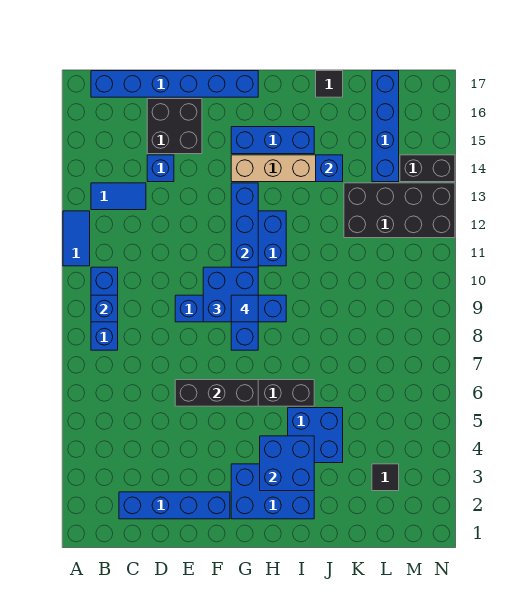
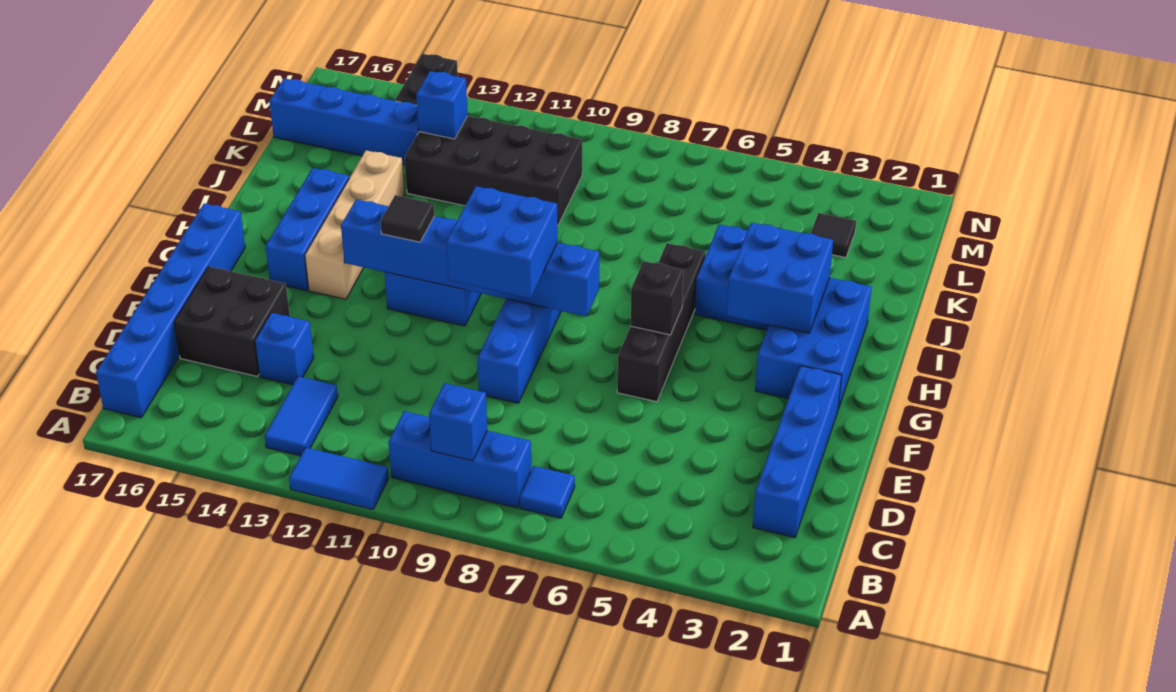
black brick E6:G6 level 2 -> black brick G6 level 2
blue tile G9 level 4 -> blue tile B7 level 1
blue brick J14 level 2 -> blue brick L13 level 2
black tile J17 level 1 -> black tile G12 level 3
black brick K12:N13 level 1 -> black brick K10:L13 level 1

